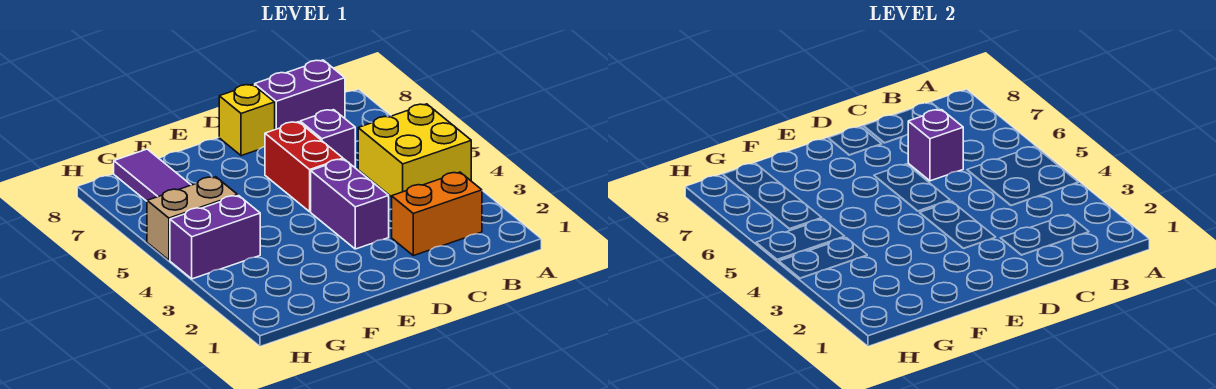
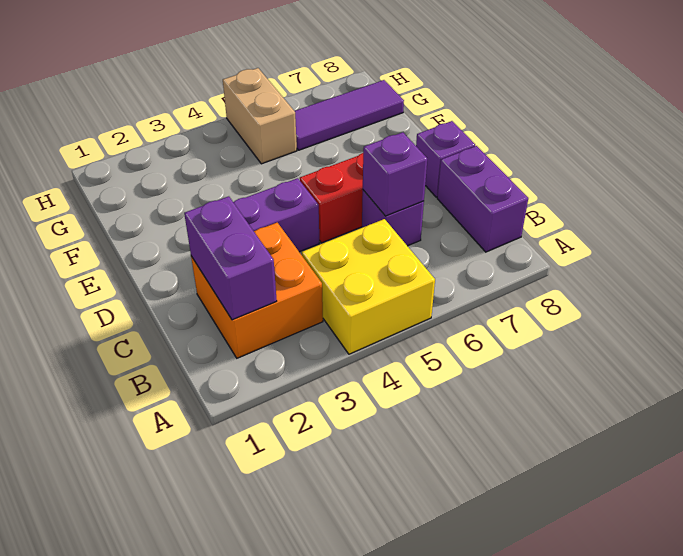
orange brick B2:C2 level 1 -> orange brick B2:C3 level 1
yellow brick D8 level 1 -> purple brick D8 level 1
purple brick G4:H4 level 1 -> purple brick B2:C2 level 2

